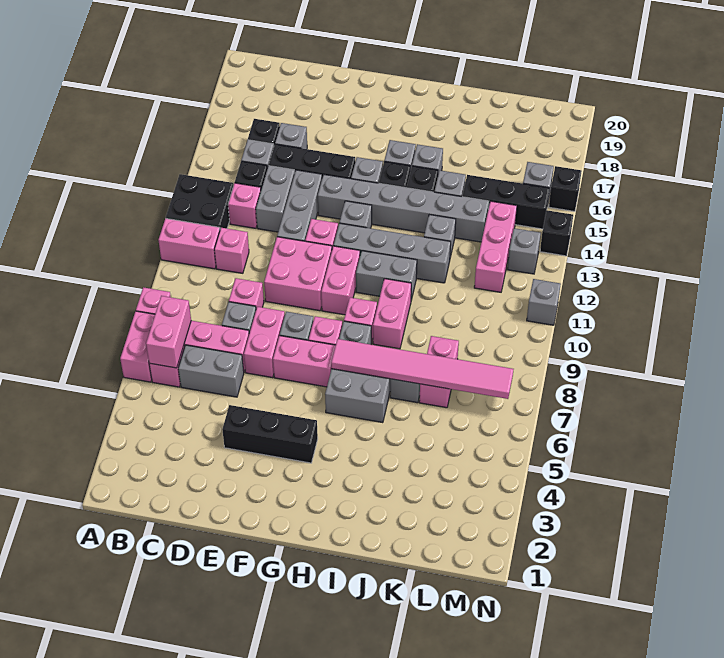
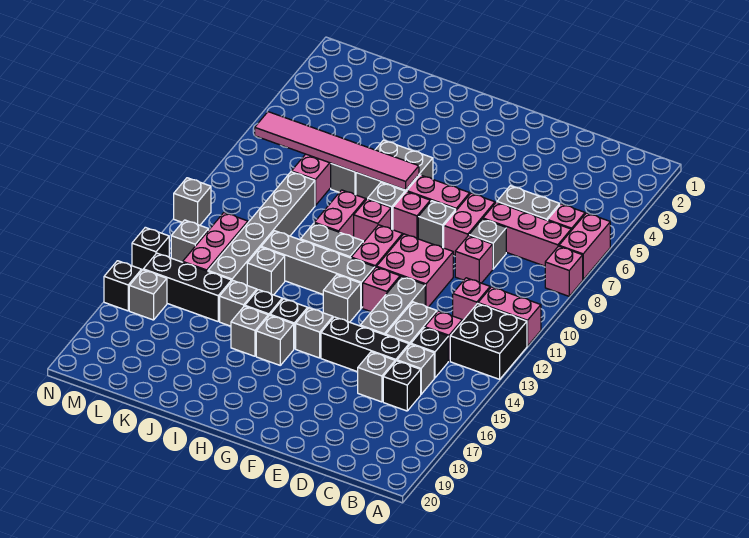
pink brick B6:B7 level 2 -> none
black brick E4:G4 level 1 -> none
grey brick F14:K14 level 1 -> grey brick K9:K14 level 1

